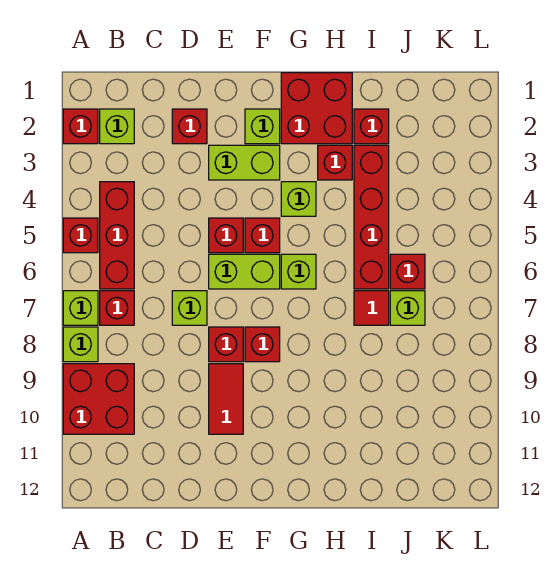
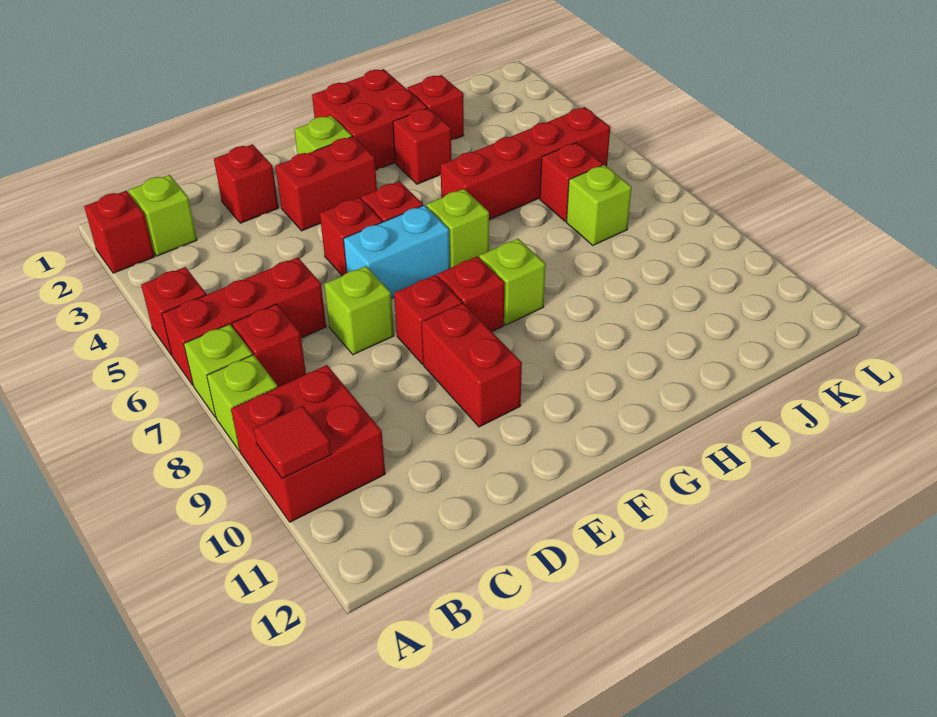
red brick B4:B6 level 1 -> red brick A6:C6 level 1
lime brick E3:F3 level 1 -> red brick E3:F3 level 1
lime brick E6:F6 level 1 -> cyan brick E6:F6 level 1
red tile E9:E10 level 1 -> red brick E9:E10 level 1
lime brick G4 level 1 -> lime brick G8 level 1
red brick I3:I6 level 1 -> red brick H5:K5 level 1
red tile I7 level 1 -> red tile A10 level 2

